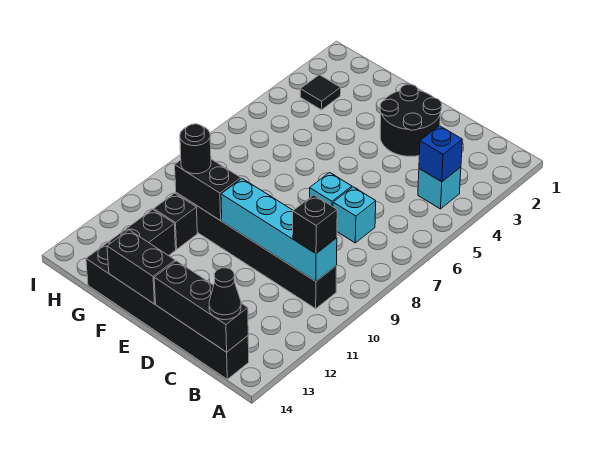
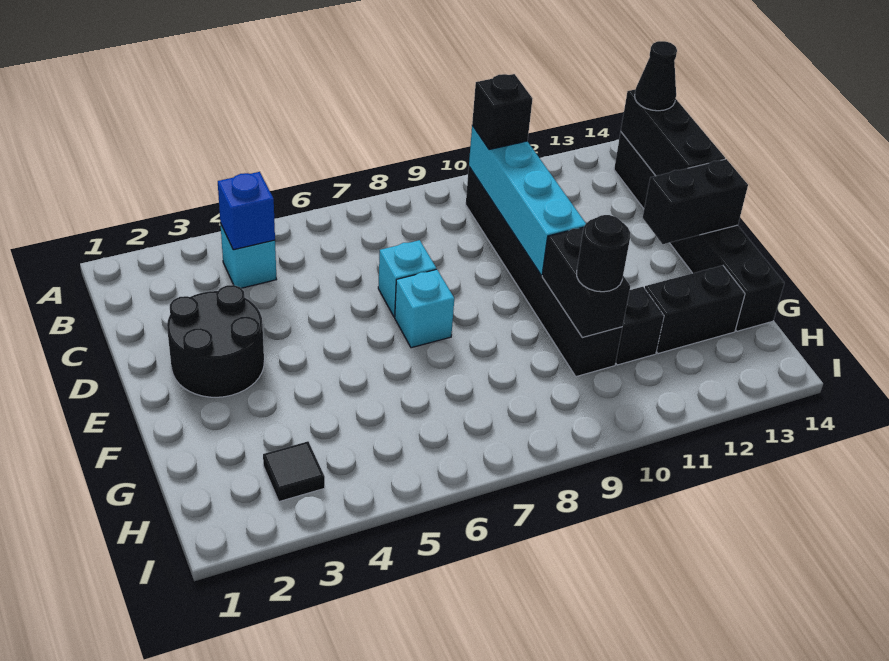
cyan brick C7 level 1 -> cyan brick E7 level 1
black brick E14:F14 level 2 -> black brick E13:E14 level 2

